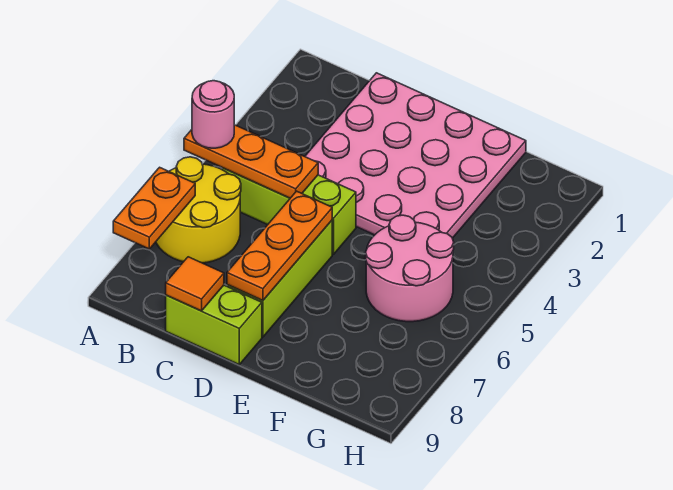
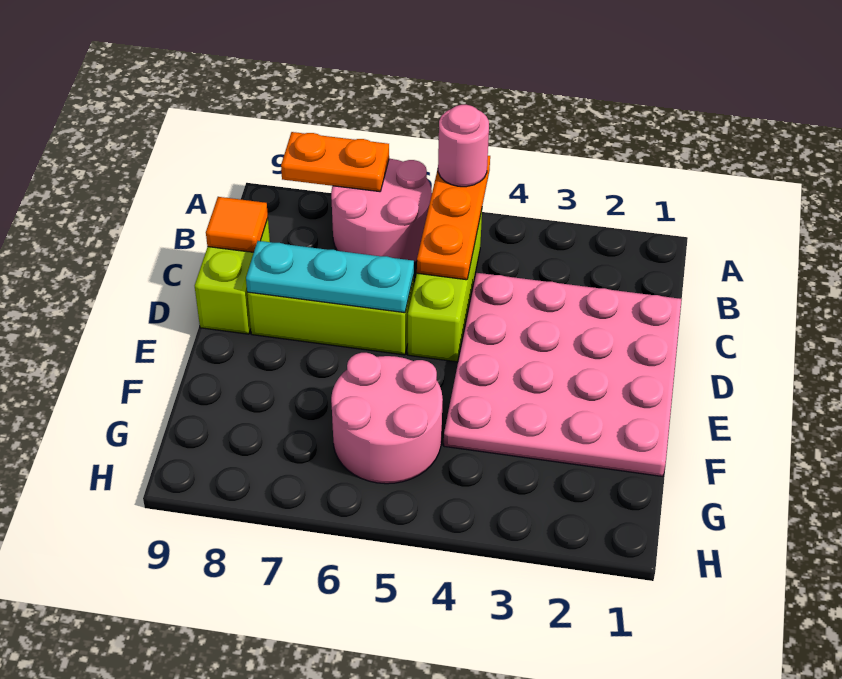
yellow round brick A6:B7 level 1 -> pink round brick A6:B7 level 1
orange plate D6:D8 level 2 -> cyan plate D6:D8 level 2

